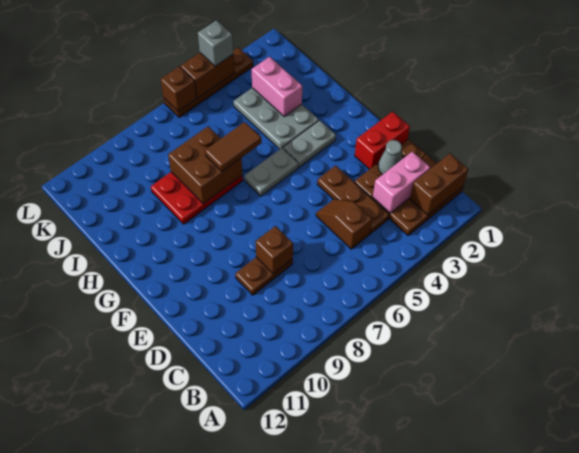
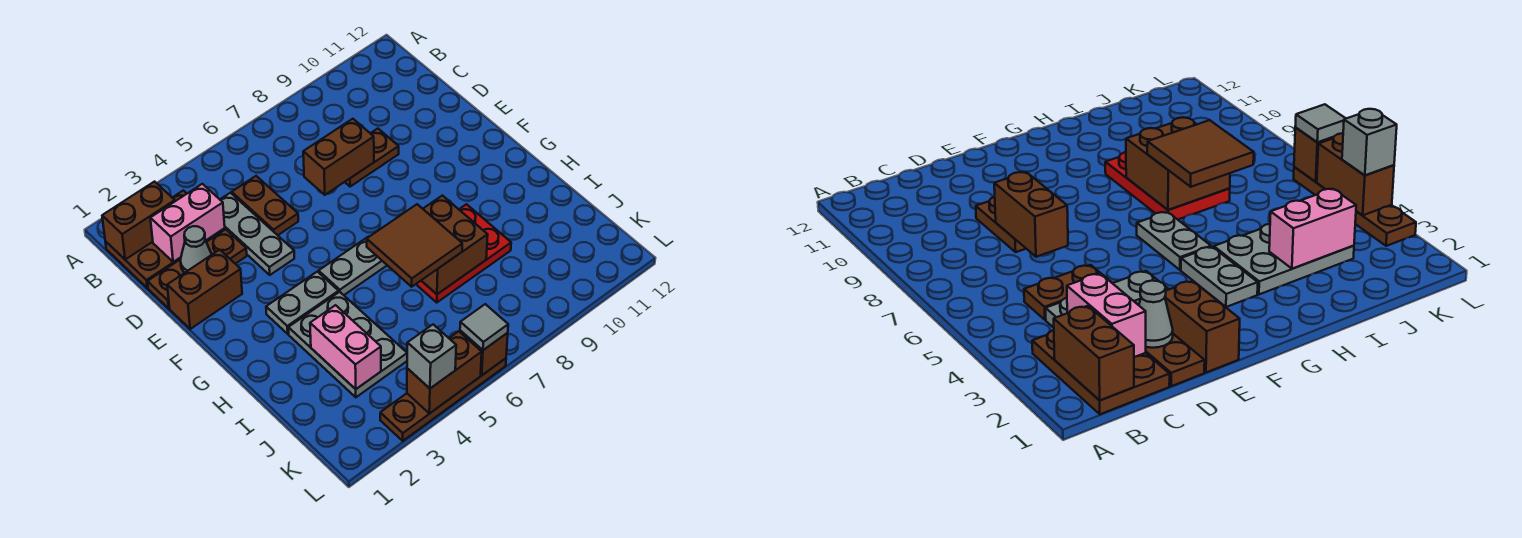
brown plate C4:E4 level 1 -> grey plate C4:E4 level 1
brown slope C5:D5 level 1 top C -> brown plate C5:D5 level 1
brown brick D8 level 2 -> brown brick D7:D8 level 2
red brick E1:E2 level 1 -> brown brick E1:E2 level 1
brown tile H6:H7 level 3 -> brown tile H6:I7 level 3
none -> grey tile L6 level 3

